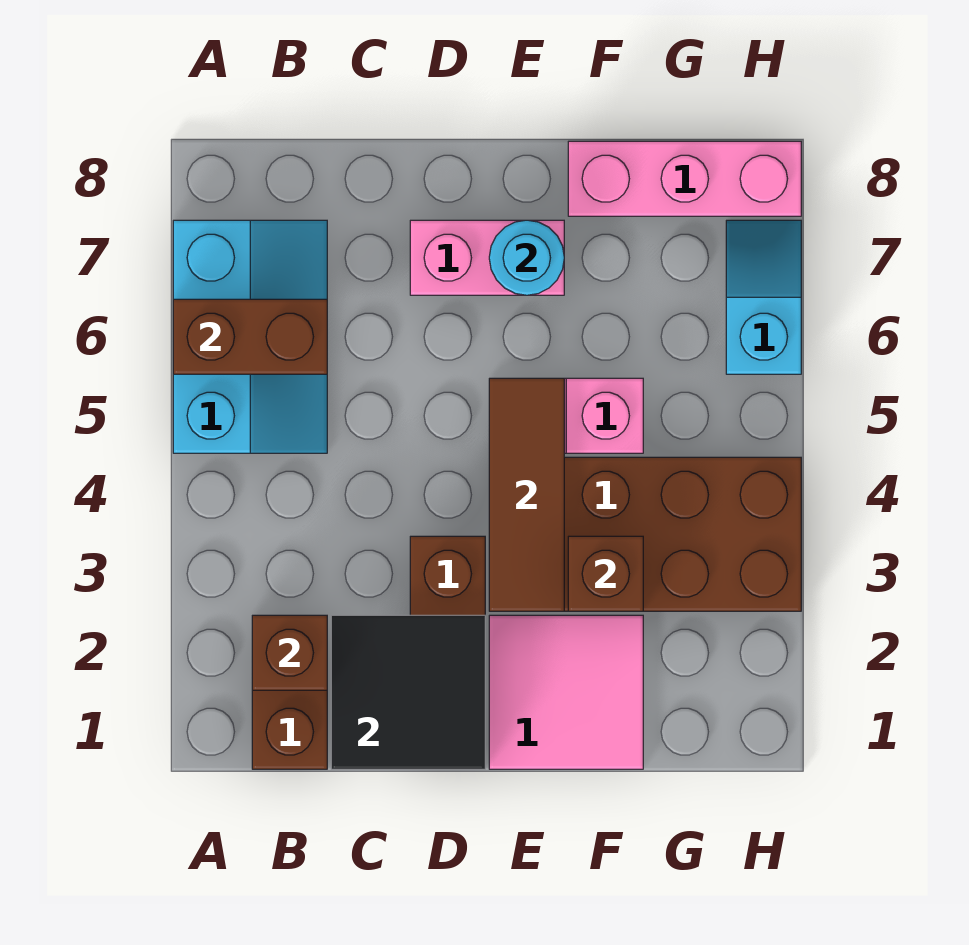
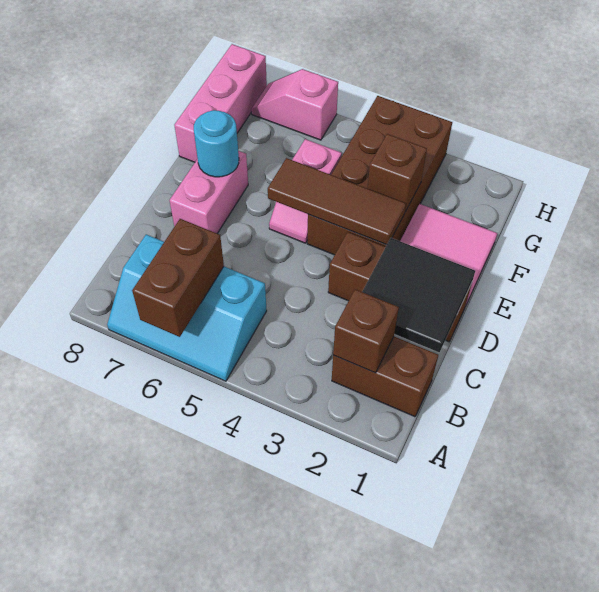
cyan slope A5:B7 level 1 top A -> cyan slope A5:B7 level 1 top B
cyan slope H6:H7 level 1 top 6 -> pink slope H6:H7 level 1 top 6

